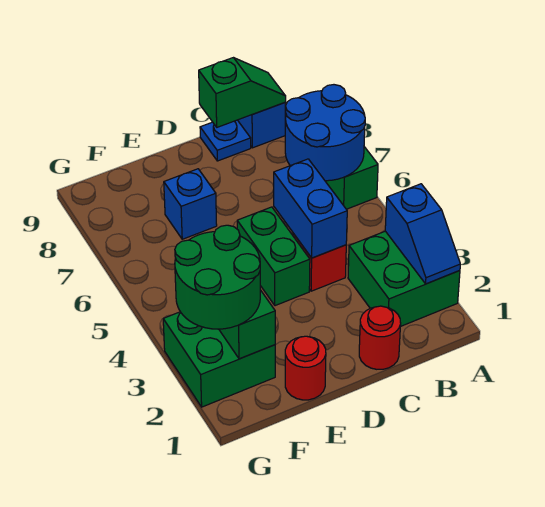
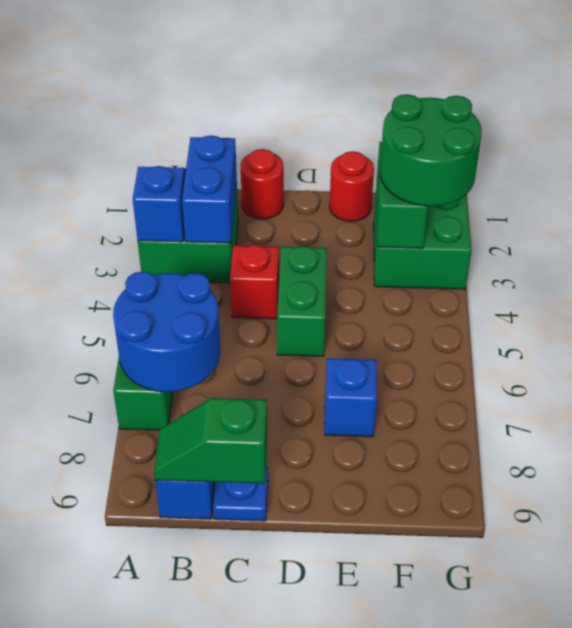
blue brick C4:C5 level 2 -> blue brick B2:B3 level 2

